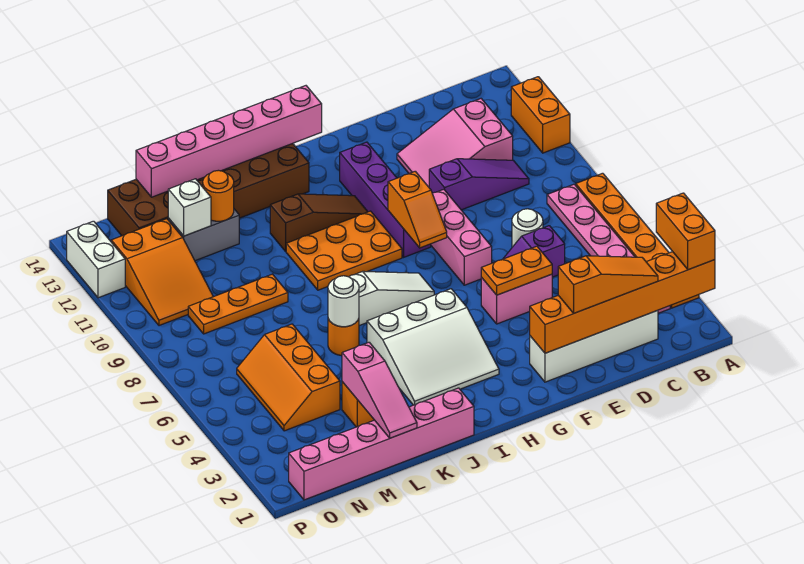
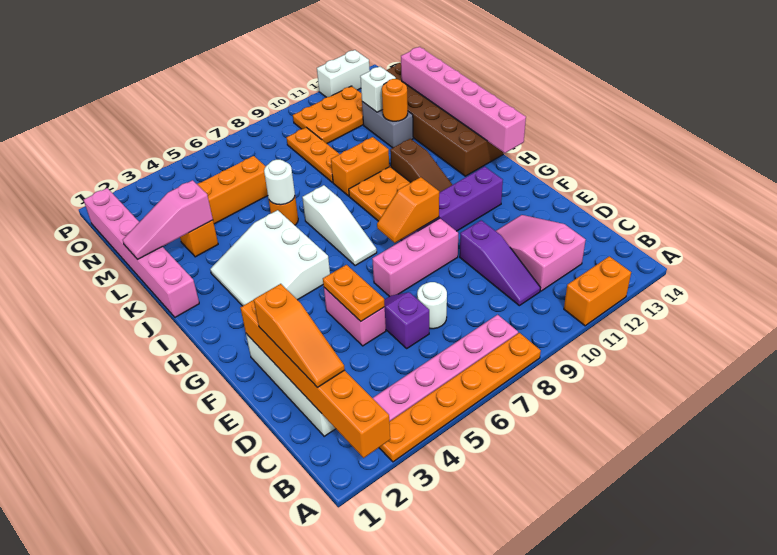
orange brick A2:A3 level 3 -> orange brick K9:K10 level 1
orange slope N10:O12 level 1 top 12 -> orange plate N10:O12 level 1

